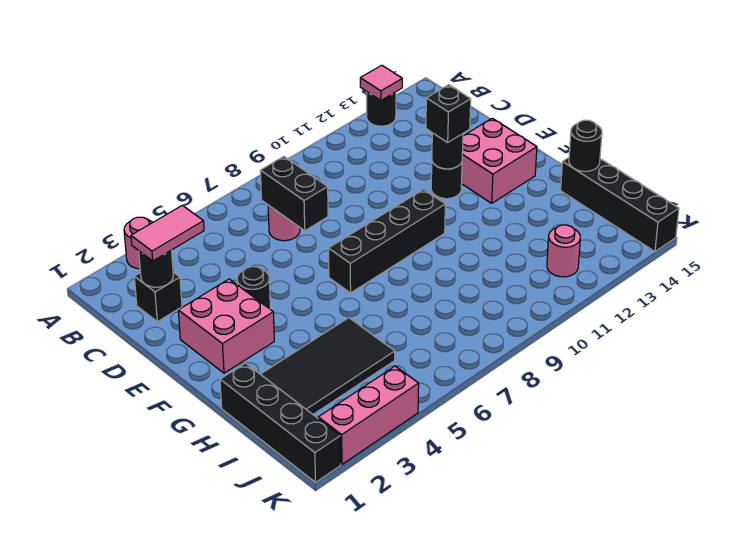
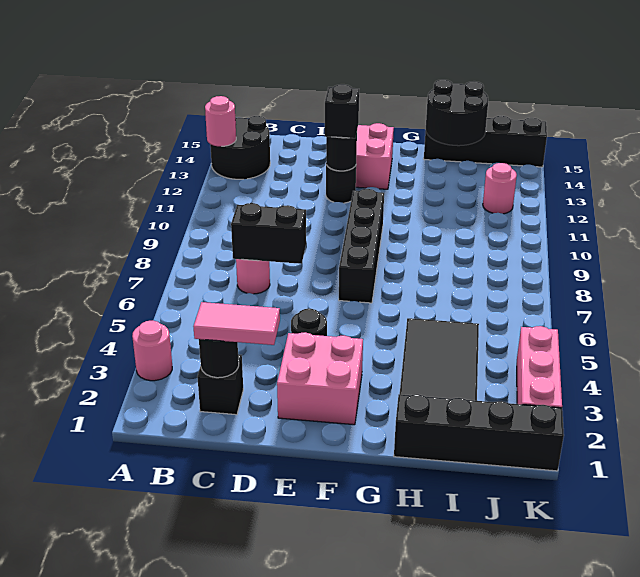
black round brick A13 level 1 -> black round brick A13:B14 level 1
pink tile A13 level 2 -> pink round brick A13 level 2
pink tile C2:C3 level 3 -> pink tile C2:D2 level 3
black round brick H15 level 2 -> black round brick H14:I15 level 2

